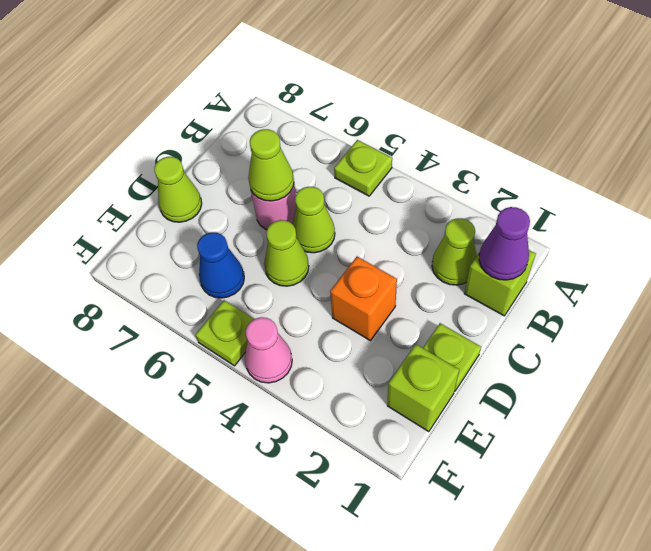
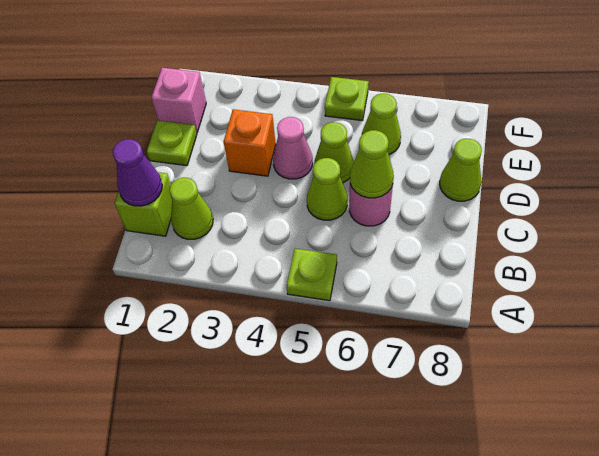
lime brick E1 level 1 -> pink brick E1 level 1
blue cone E6 level 1 -> lime cone E6 level 1
pink cone F4 level 1 -> pink cone D4 level 1

